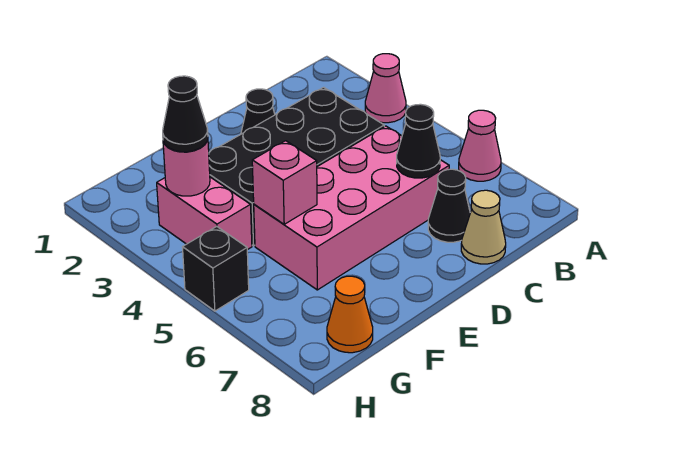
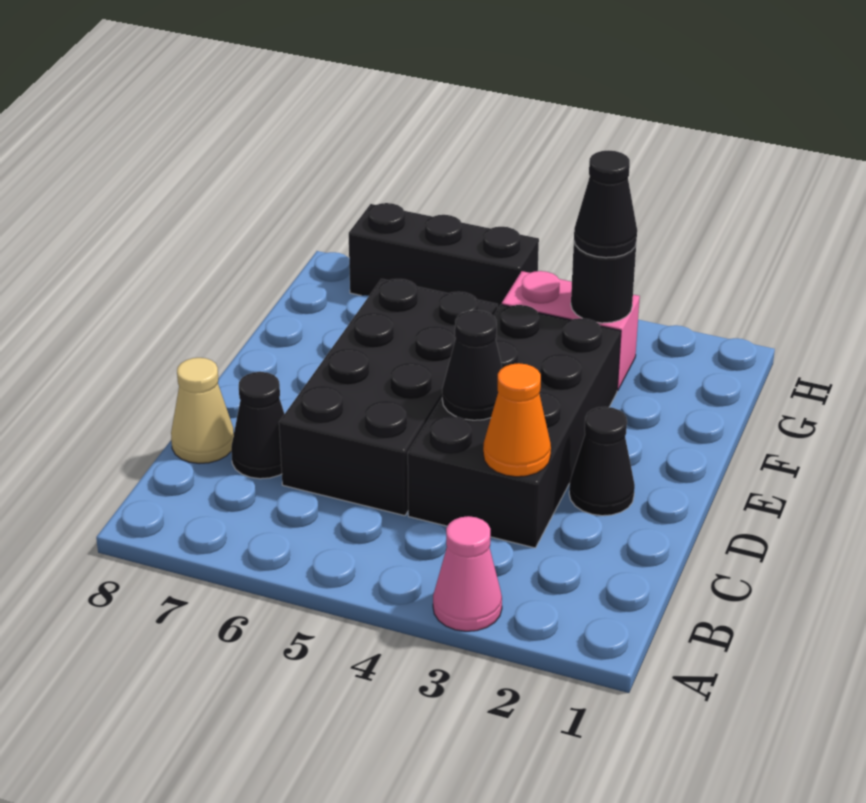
pink cone A6 level 1 -> none
pink brick C5:F6 level 1 -> black brick C5:F6 level 1
black cone C6 level 2 -> black cone D4 level 2
pink brick F5 level 2 -> none
pink round brick G3 level 2 -> black round brick G3 level 2
orange cone G8 level 1 -> orange cone C3 level 2
black brick H5 level 1 -> black brick H5:H7 level 1

